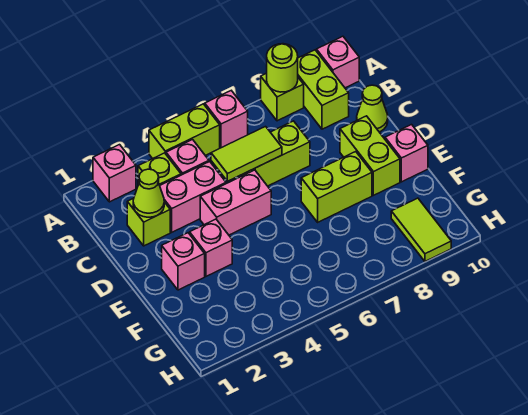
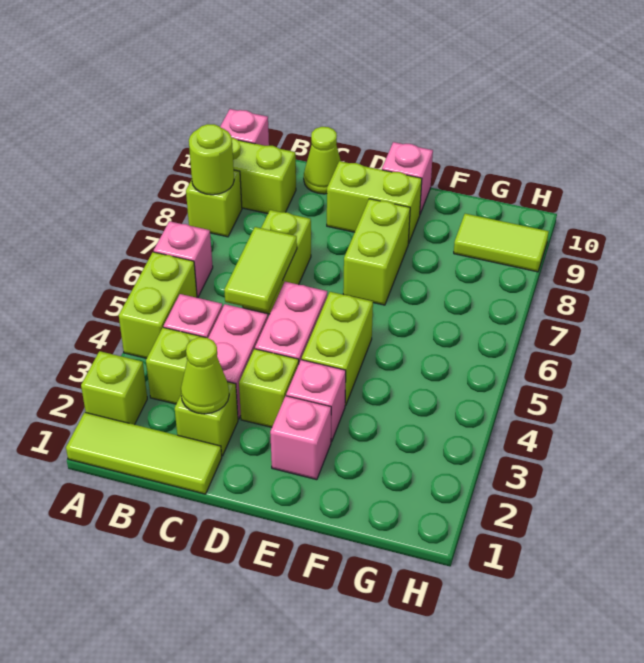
none -> lime tile A1:C1 level 1
pink brick A2 level 1 -> lime brick A2 level 1
none -> lime brick D3 level 1
none -> lime brick E4:E5 level 1

